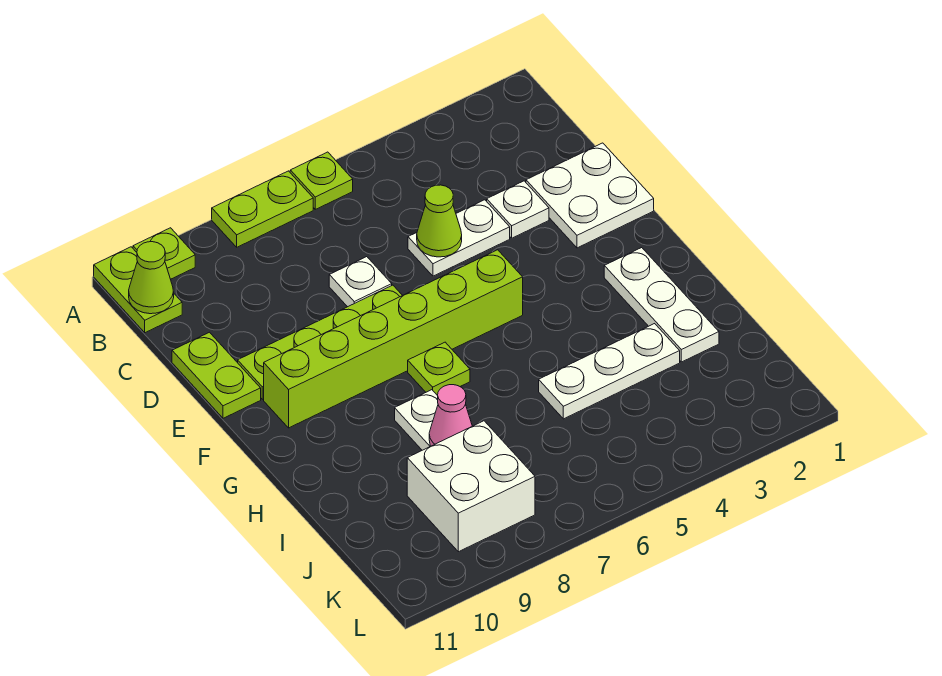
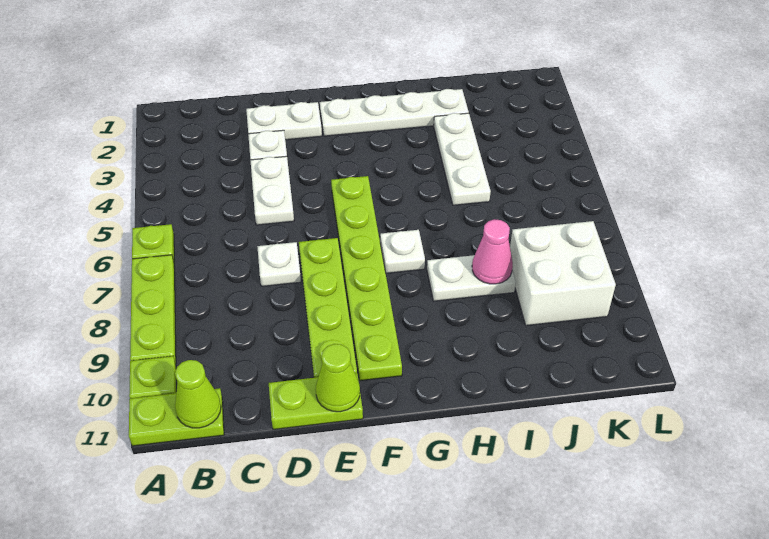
lime plate A7:A8 level 1 -> lime plate A7:A9 level 1
white plate D1:E2 level 1 -> white plate D2:E2 level 1
lime cone D5 level 2 -> lime cone E11 level 2
lime brick F5:F10 level 1 -> lime plate F5:F10 level 1
white plate G2:I2 level 1 -> white plate F2:I2 level 1
lime plate G7 level 1 -> white plate G7 level 1

